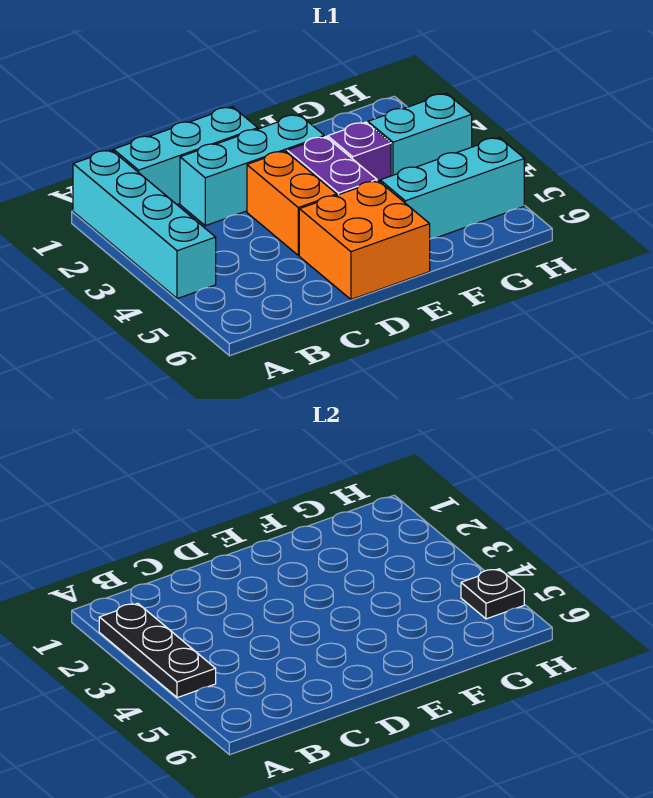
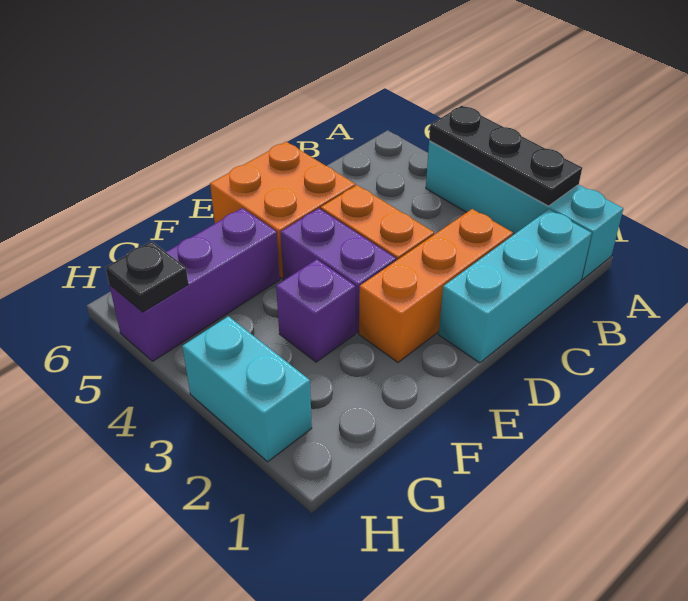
cyan brick C2:E2 level 1 -> orange brick C2:E2 level 1
cyan brick F5:H5 level 1 -> purple brick F5:H5 level 1
cyan brick G3:H3 level 1 -> cyan brick H2:H3 level 1

